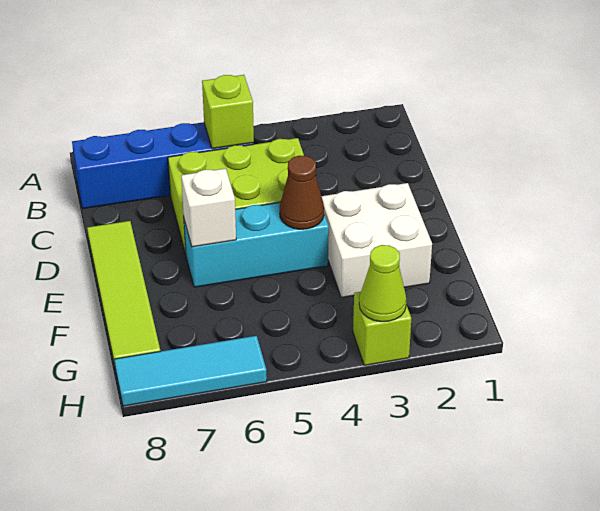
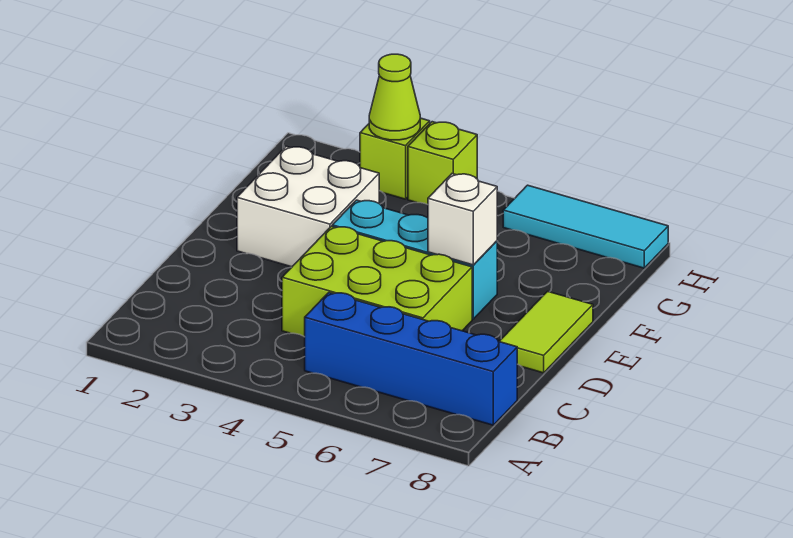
lime brick B5 level 2 -> lime brick H4 level 1
lime tile D8:G8 level 1 -> lime tile D8:E8 level 1
brown cone E4 level 2 -> none

